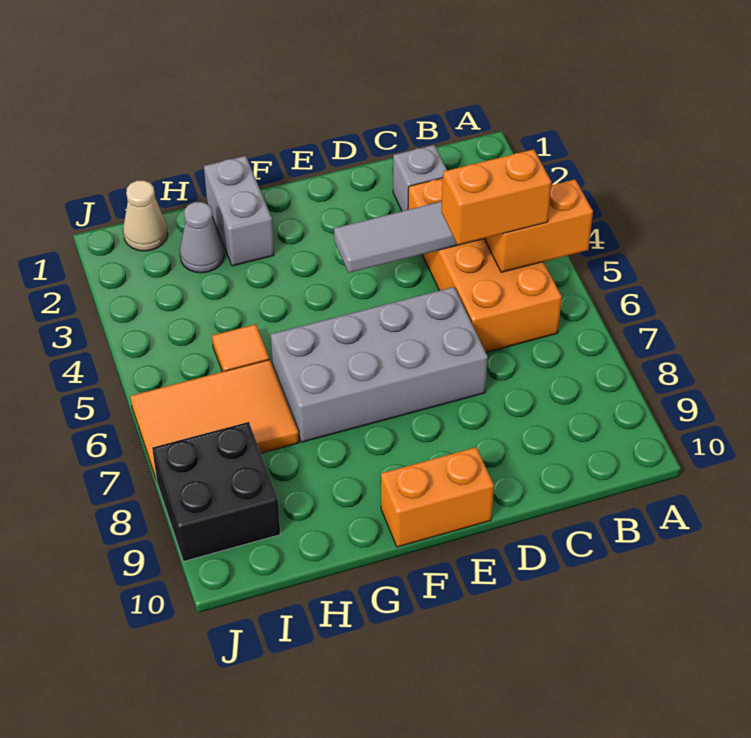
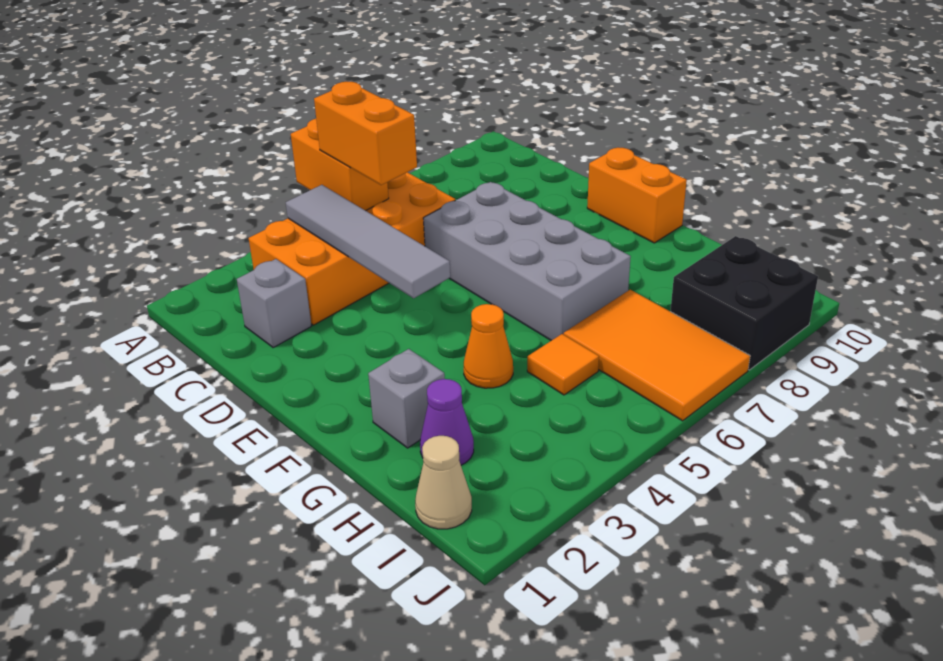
grey brick G1:G2 level 1 -> grey brick G2 level 1
none -> orange cone G4 level 1
grey cone H2 level 1 -> purple cone H2 level 1

